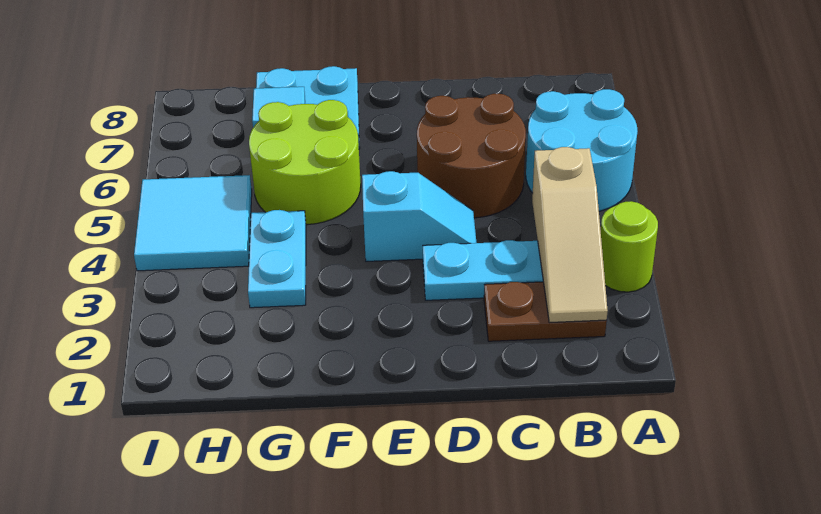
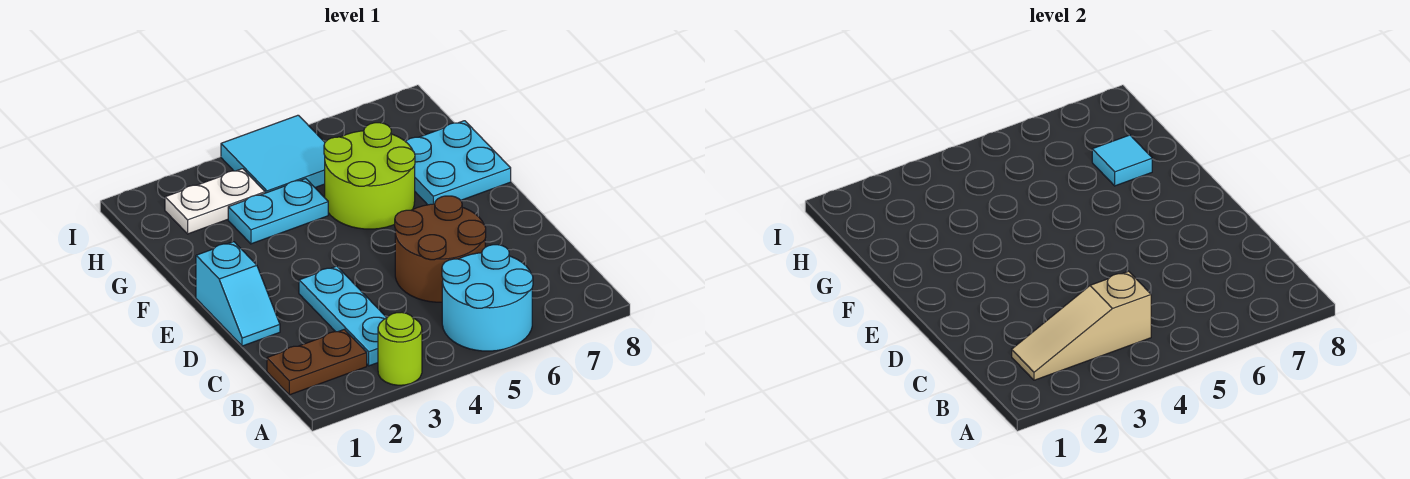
brown plate B2:C2 level 1 -> brown plate B1:B2 level 1
cyan slope D4:E4 level 1 top E -> cyan slope D1:E1 level 1 top E
none -> white plate H2:H3 level 1

